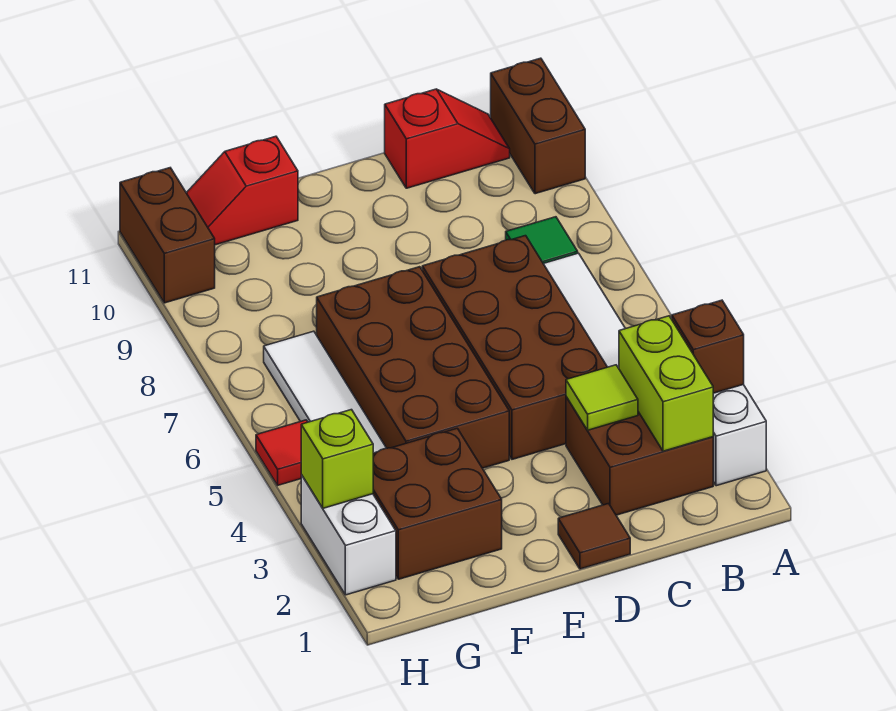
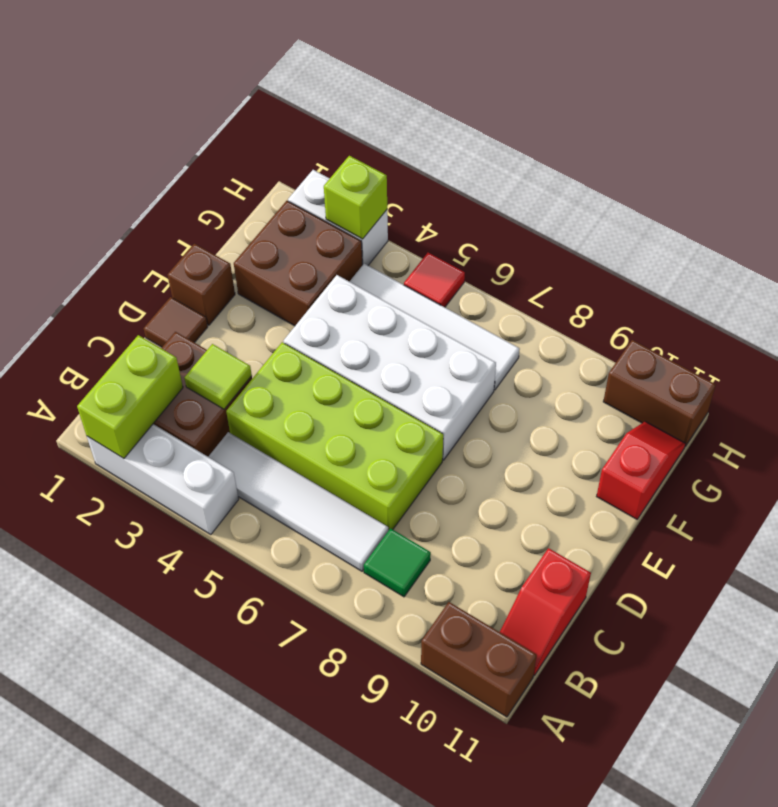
brown brick A3 level 2 -> brown brick E1 level 1
lime brick B2:B3 level 2 -> lime brick A2:B2 level 2
brown brick C4:D7 level 1 -> lime brick C4:D7 level 1
brown brick E4:F7 level 1 -> white brick E4:F7 level 1

